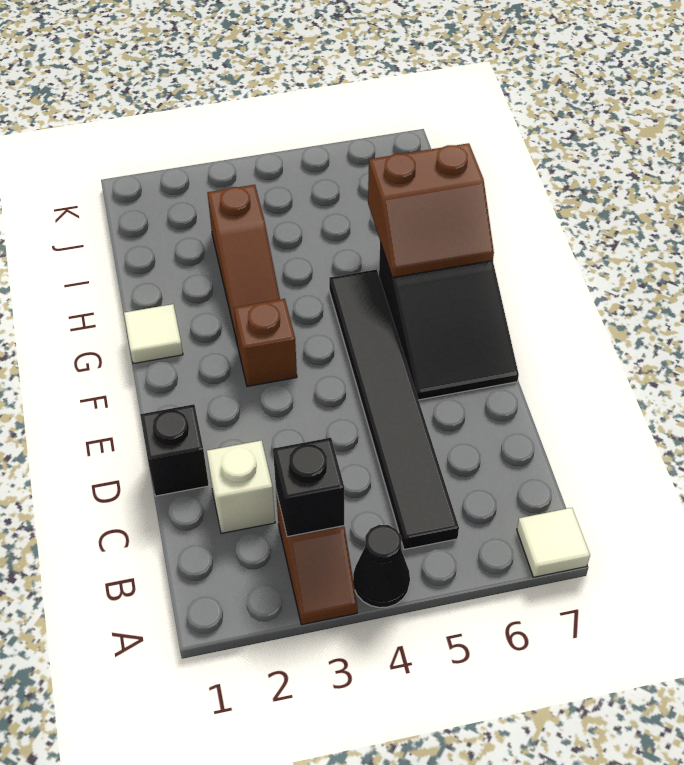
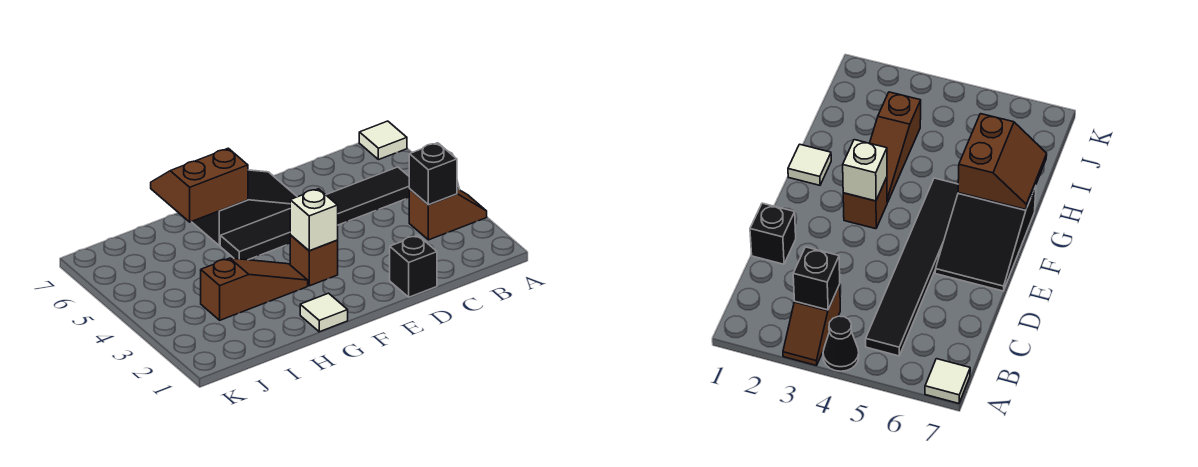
white brick C2 level 1 -> white brick F3 level 2
brown slope G6:H7 level 2 top H -> brown slope G6:H7 level 2 top 6

